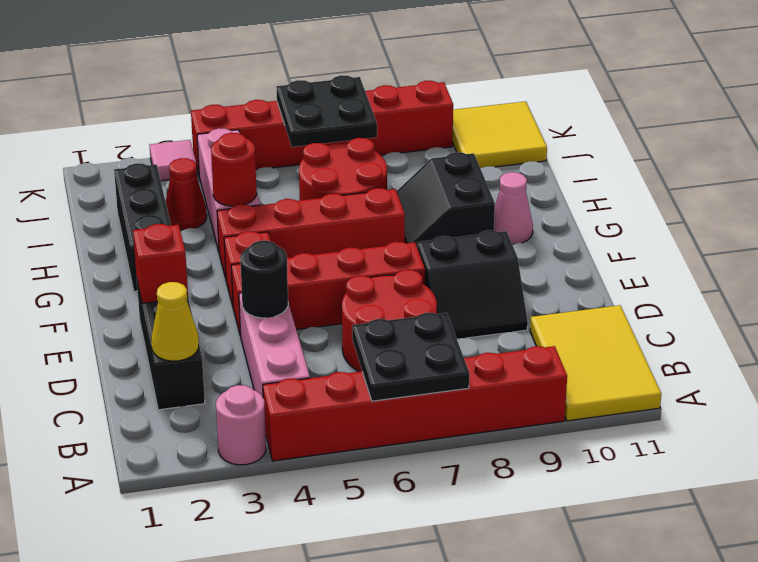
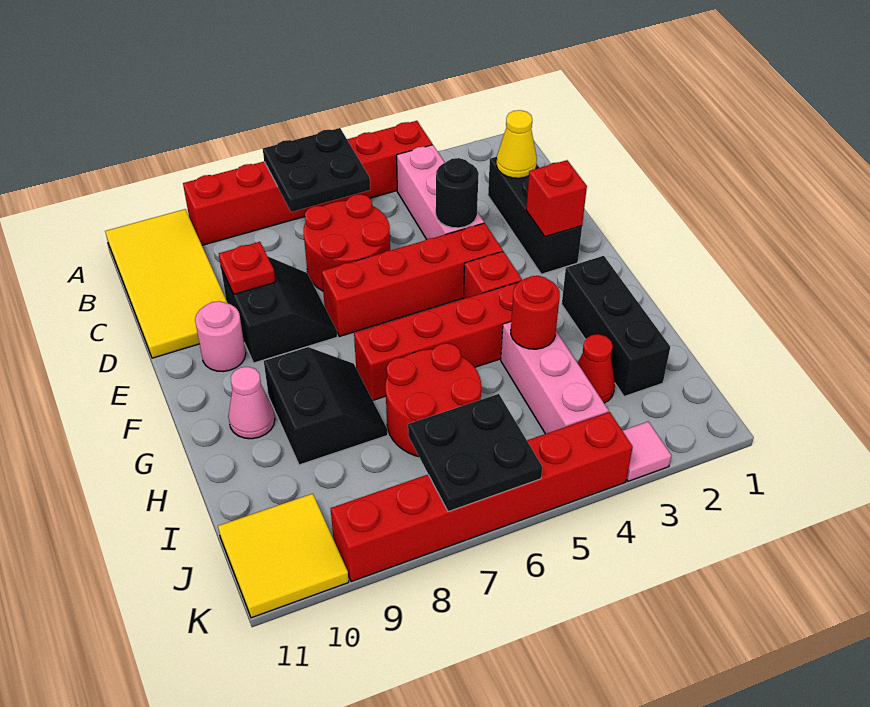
pink round brick A3 level 1 -> pink round brick E10 level 1
yellow tile A10:C11 level 1 -> yellow tile A10:D11 level 1
black slope D8:E9 level 1 top E -> black slope D8:E9 level 1 top 9
none -> red plate D9 level 2

